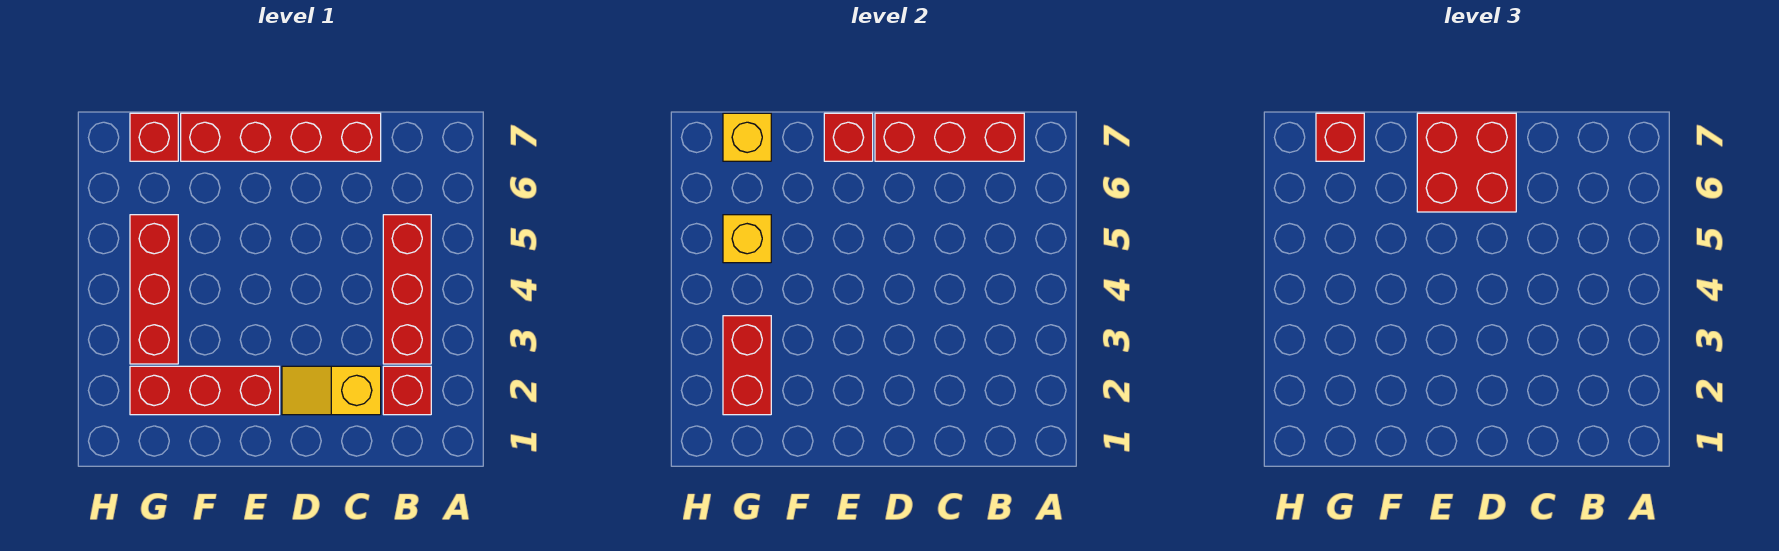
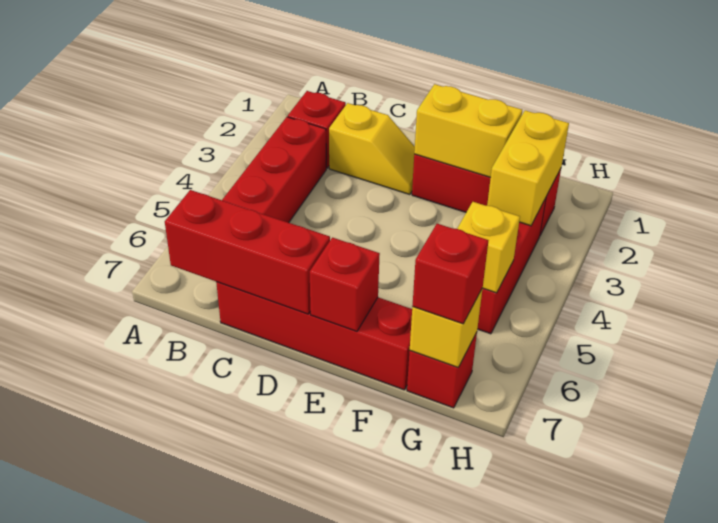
red brick D6:E7 level 3 -> none
none -> yellow brick E2:F2 level 2
red brick G2:G3 level 2 -> yellow brick G2:G3 level 2

